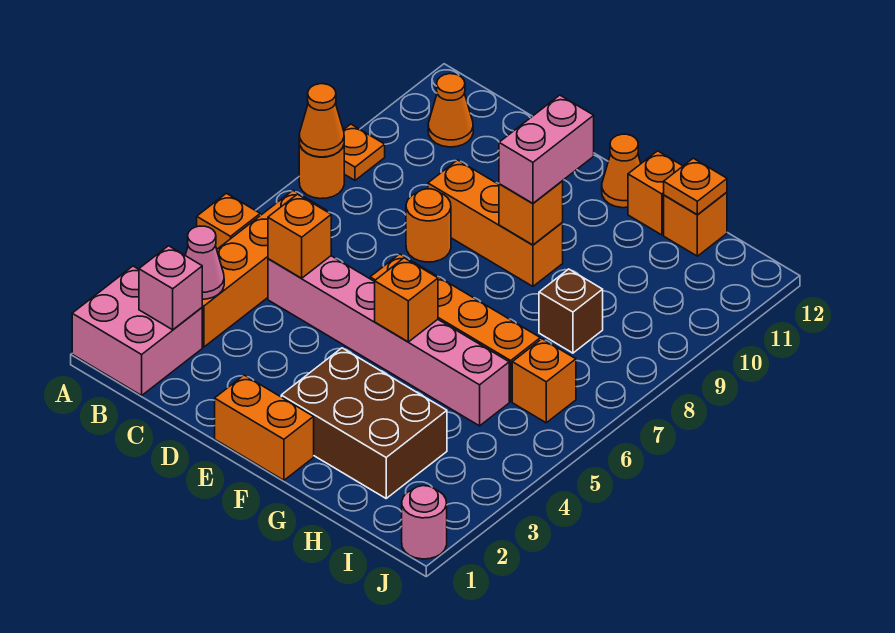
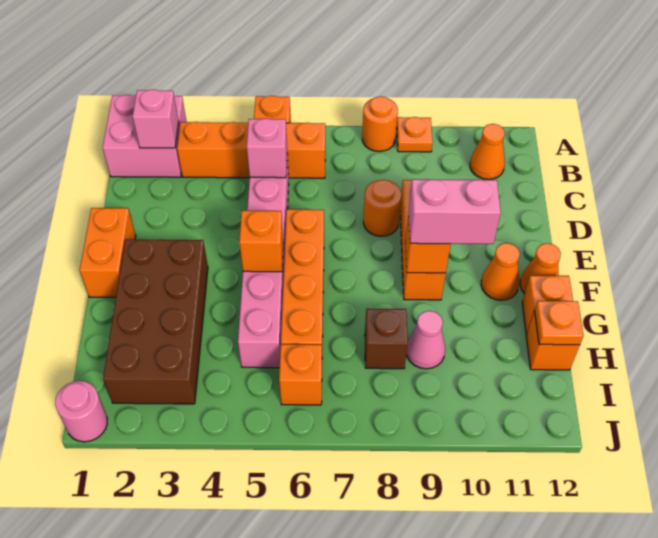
orange cone A8 level 2 -> orange cone F11 level 1
pink cone B3 level 2 -> pink cone H9 level 1
orange brick C5 level 2 -> pink brick C5 level 2
brown brick F2:H3 level 1 -> brown brick F2:I3 level 1

